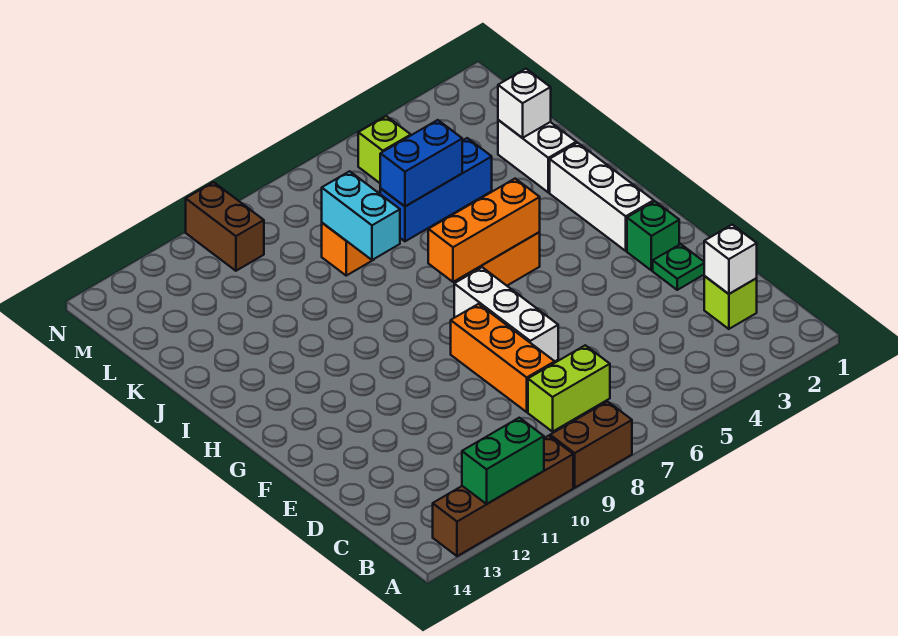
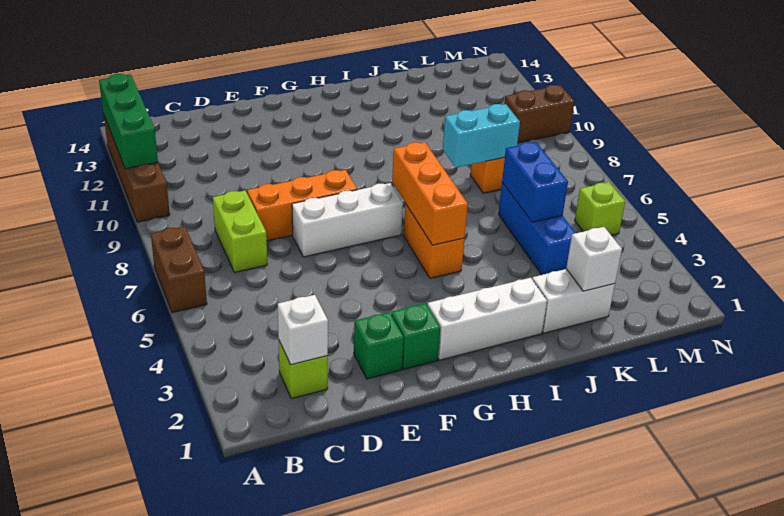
brown brick A8:A9 level 1 -> brown brick A6:A7 level 1
green brick A11:A12 level 2 -> green brick A11:A13 level 2
green plate E2 level 1 -> green brick E2 level 1

